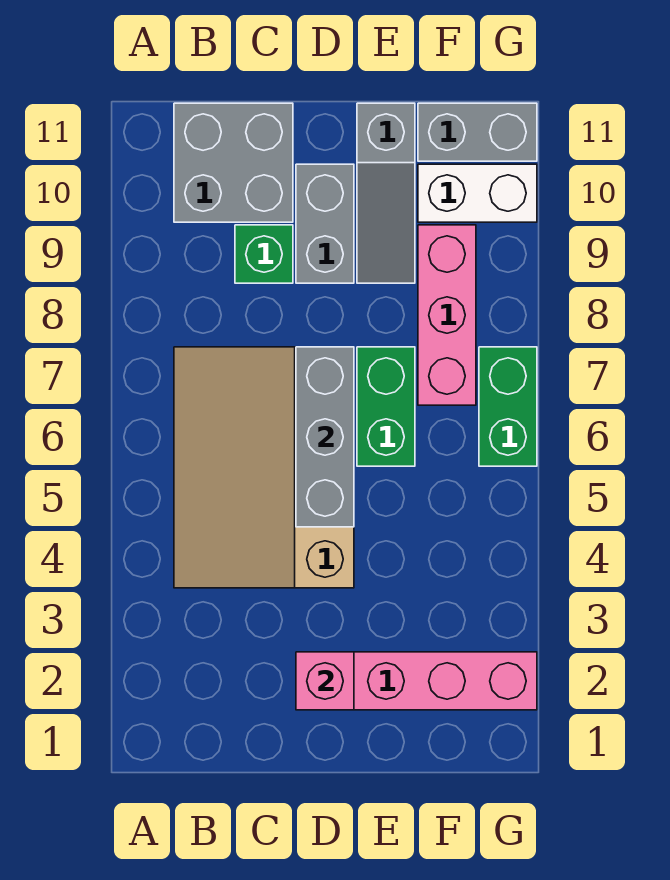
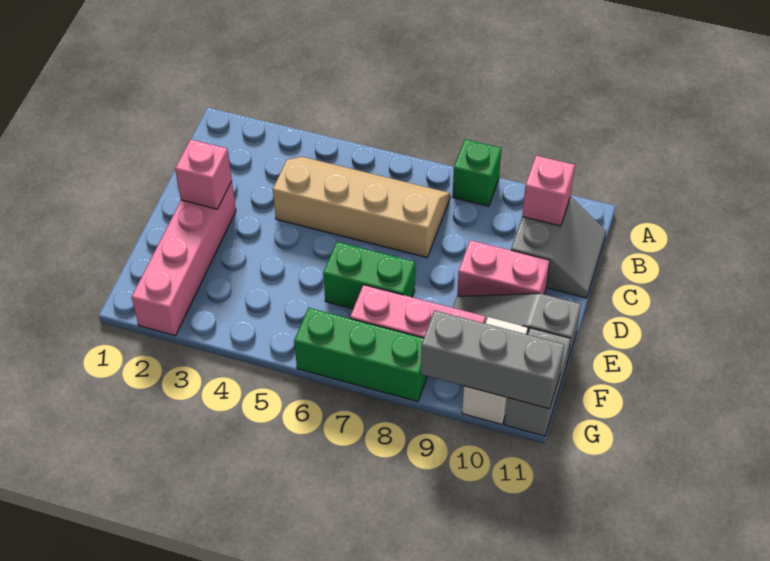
tan slope B4:D7 level 1 top D -> tan slope B4:C7 level 1 top C
grey brick B10:C11 level 1 -> grey slope B10:C11 level 1 top 10
none -> pink brick B10 level 2
green brick C9 level 1 -> green brick A8 level 1
grey brick D5:D7 level 2 -> grey brick G9:G11 level 2
grey brick D9:D10 level 1 -> pink brick D9:D10 level 1
green brick G6:G7 level 1 -> green brick G6:G8 level 1

